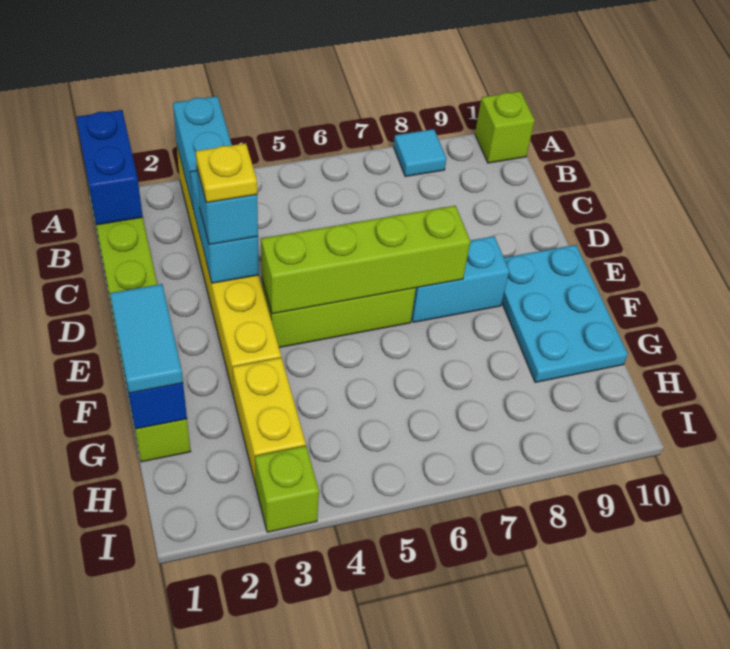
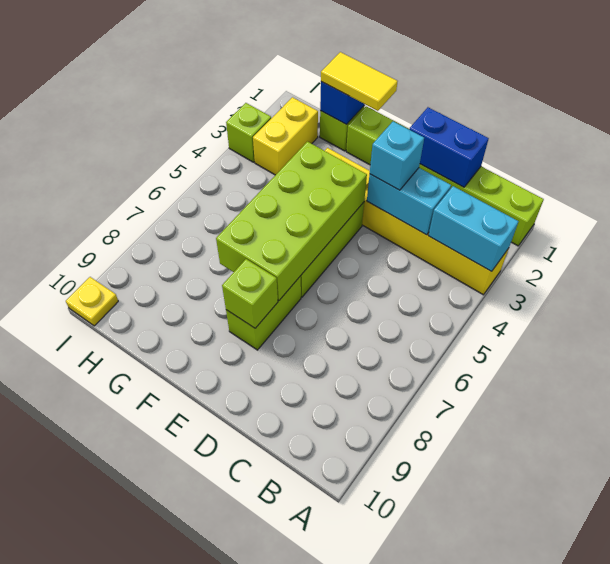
blue brick A1:B1 level 2 -> blue brick C1:D1 level 2
cyan tile A8 level 1 -> none
lime brick A10 level 1 -> lime brick E8 level 2
yellow plate D3 level 4 -> yellow plate I10 level 1
lime brick E4:E7 level 2 -> lime brick E4:F7 level 2
cyan brick E7:E8 level 1 -> lime brick E7:E8 level 1
cyan plate E9:G10 level 1 -> none
cyan tile F1:G1 level 3 -> yellow tile F1:G1 level 3
yellow brick G3:H3 level 1 -> yellow brick H2:H3 level 1

